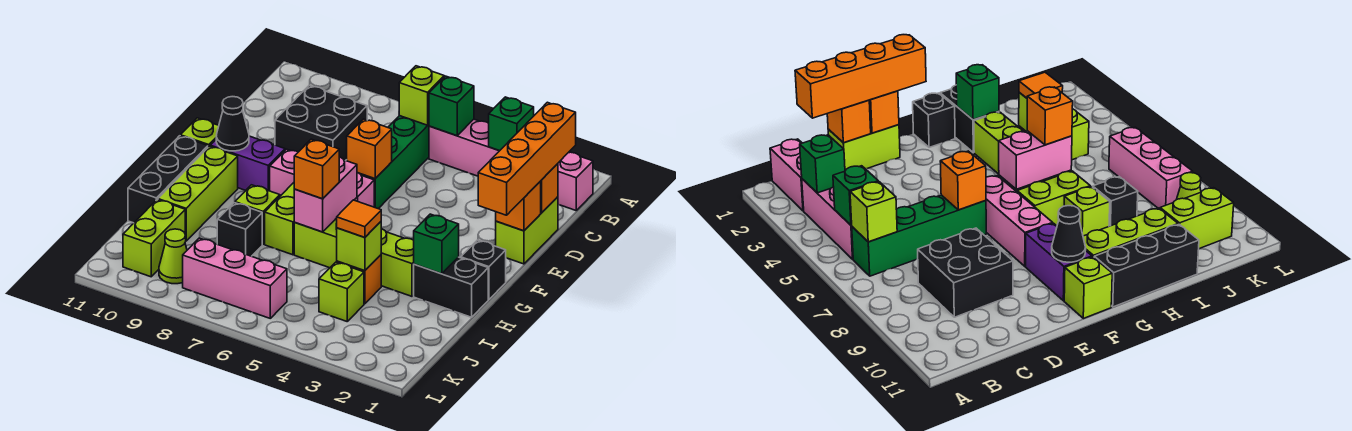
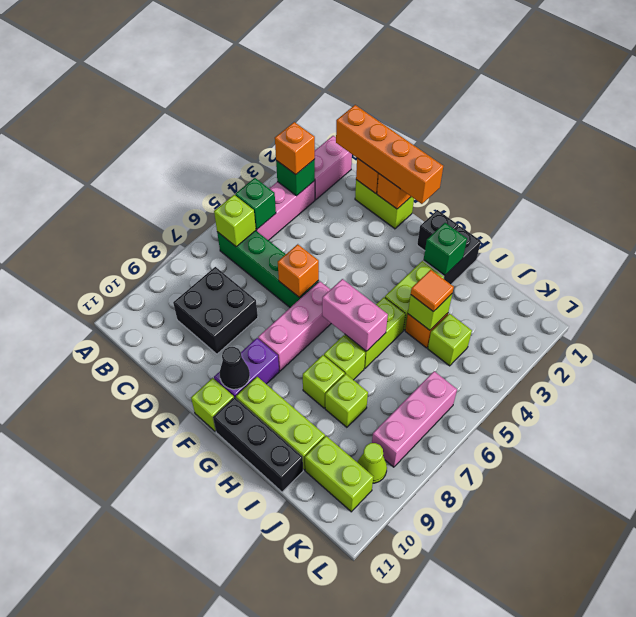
lime brick G7:H7 level 1 -> lime brick H7 level 1
orange brick H6 level 3 -> orange brick B3 level 3
black brick I8 level 1 -> lime brick I8 level 1

